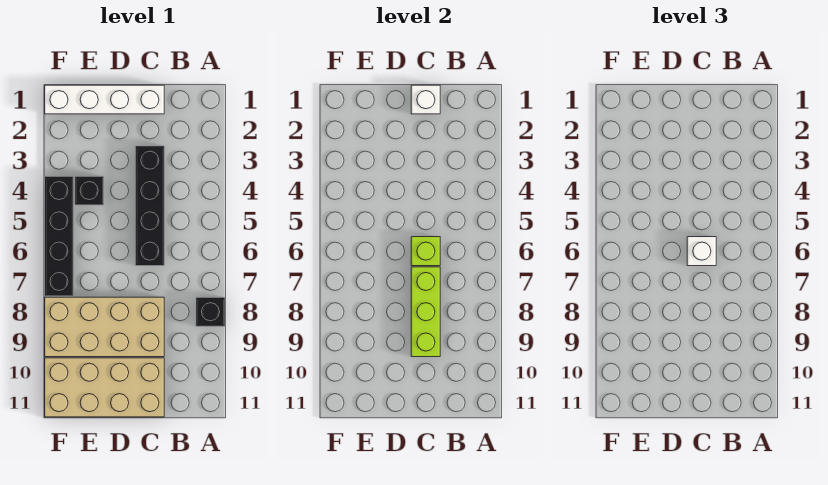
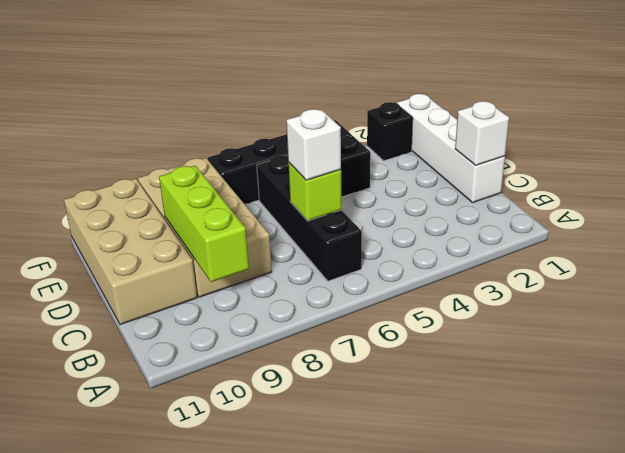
black brick A8 level 1 -> black brick F2 level 1
black brick C3:C6 level 1 -> black brick B6:E6 level 1
lime brick C7:C9 level 2 -> lime brick B9:D9 level 2

